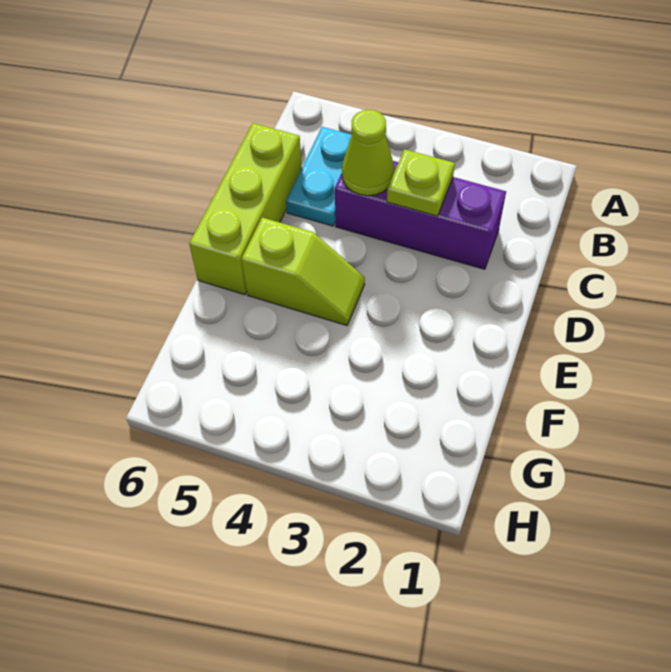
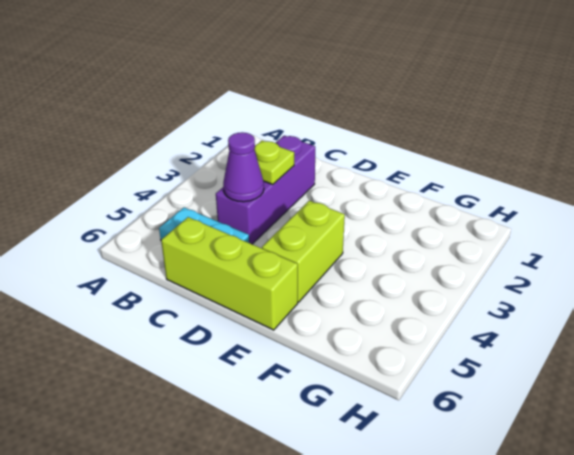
lime cone C4 level 2 -> purple cone C4 level 2
lime slope E4:E5 level 1 top 5 -> lime brick E4:E5 level 1

